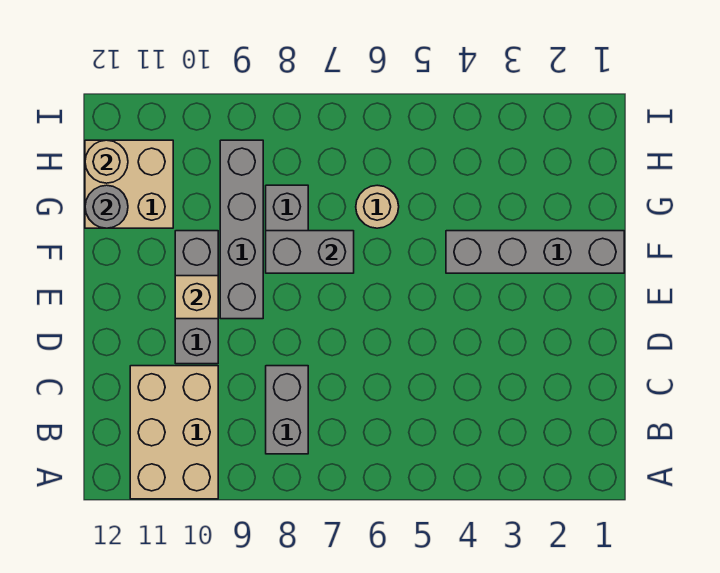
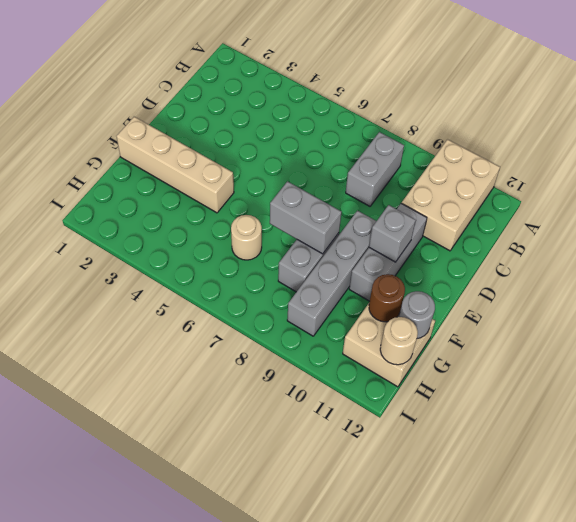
tan brick E10 level 2 -> grey brick E10 level 2
grey brick F1:F4 level 1 -> tan brick F1:F4 level 1
none -> brown round brick G11 level 2

